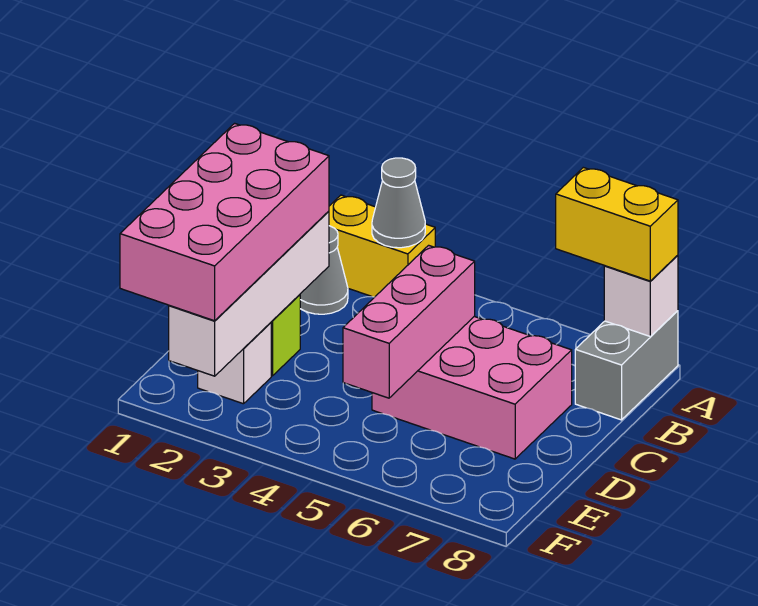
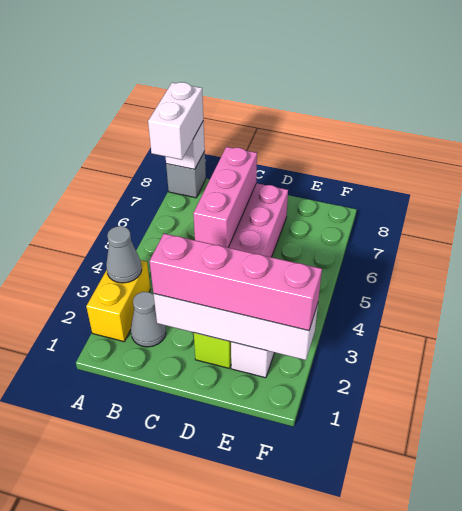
yellow brick A7:A8 level 3 -> white brick A7:A8 level 3
grey brick A8:B8 level 1 -> grey brick A8 level 1
pink brick C1:F2 level 3 -> pink brick C2:F2 level 3
pink brick C5:E5 level 2 -> pink brick C5:C7 level 2

